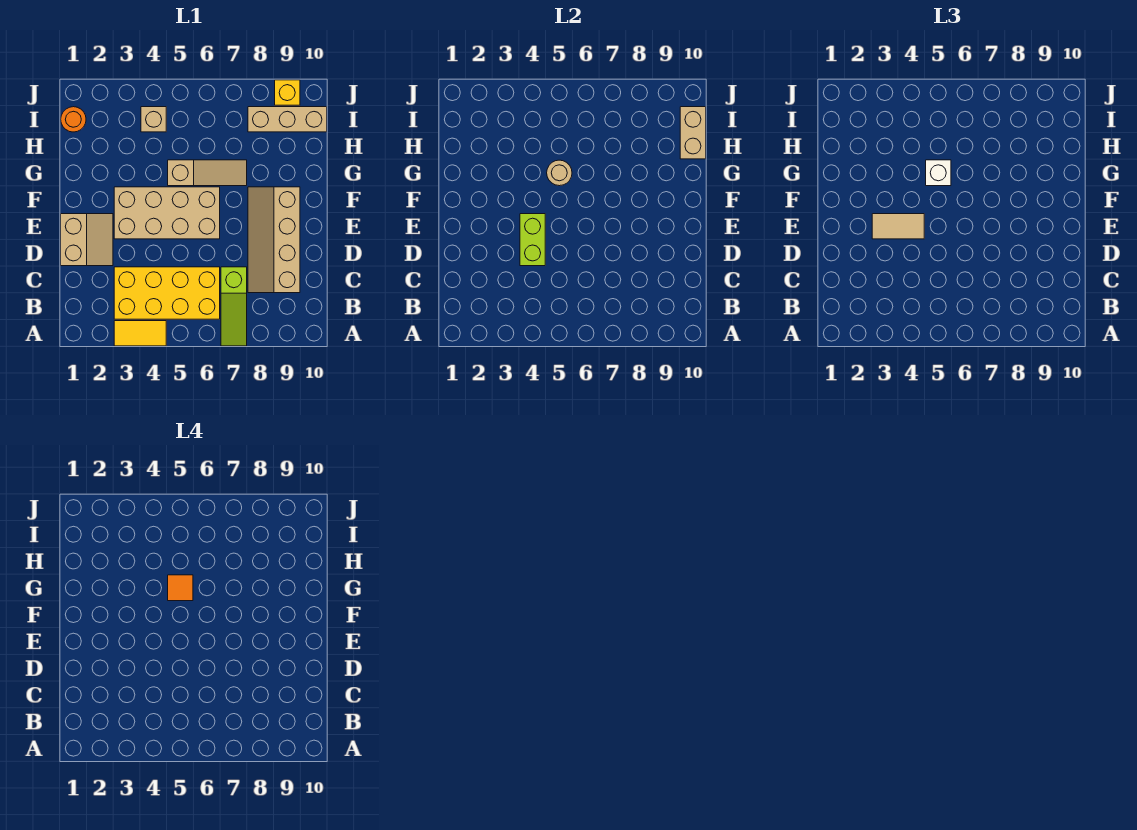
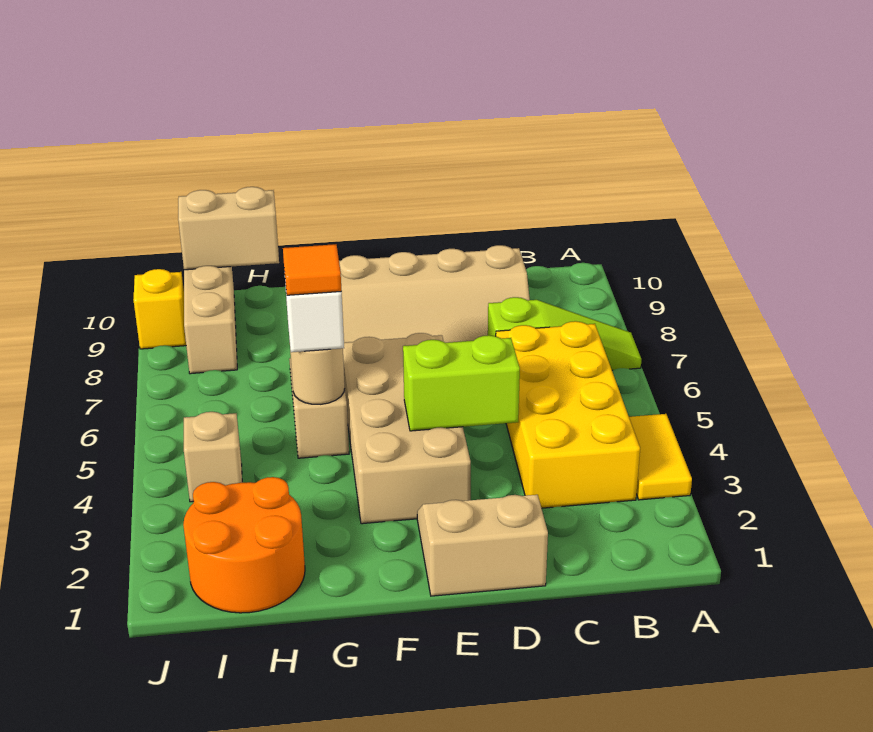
tan tile E3:E4 level 3 -> none
orange round brick I1 level 1 -> orange round brick H1:I2 level 1

